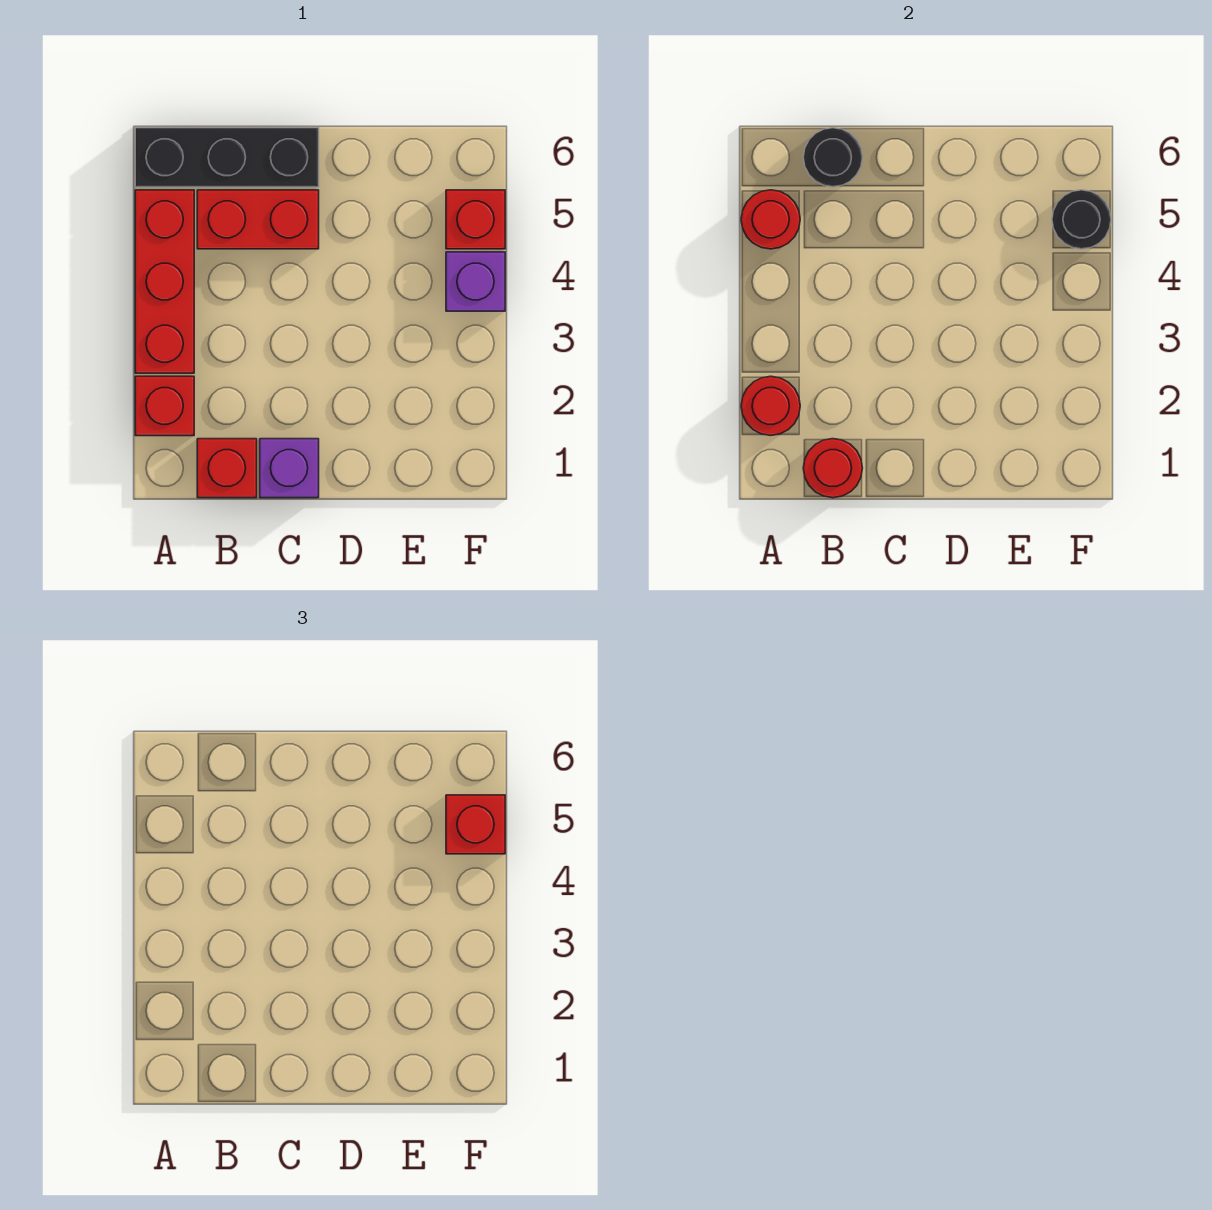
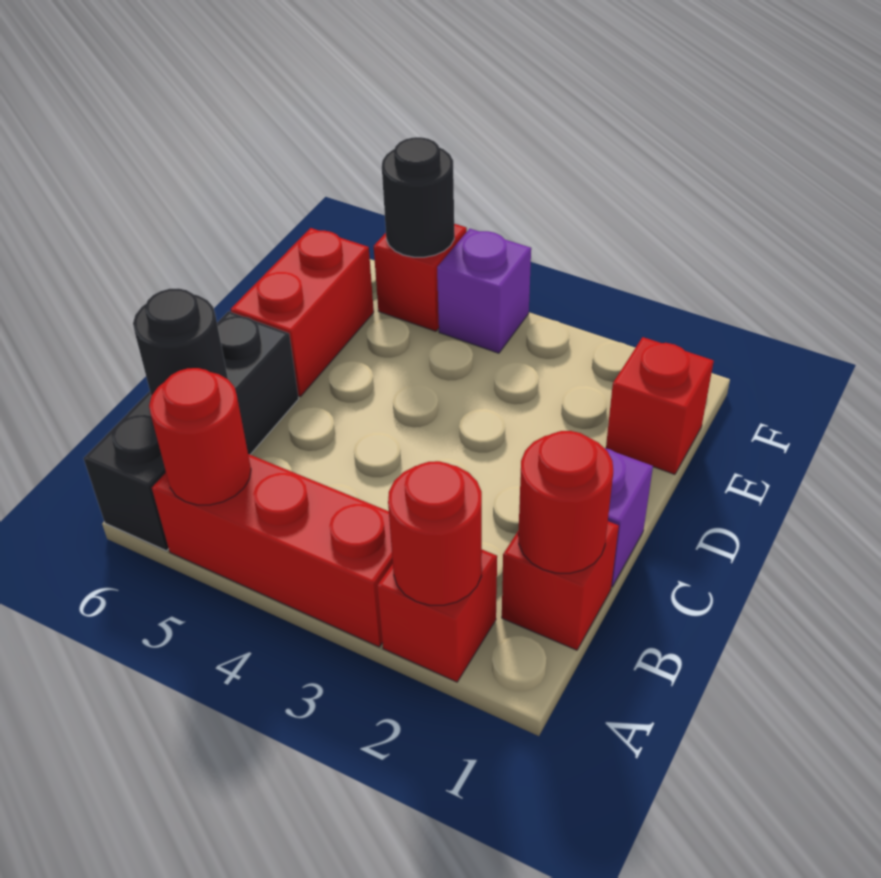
red brick B5:C5 level 1 -> red brick D6:E6 level 1
red brick F5 level 3 -> red brick E1 level 1

